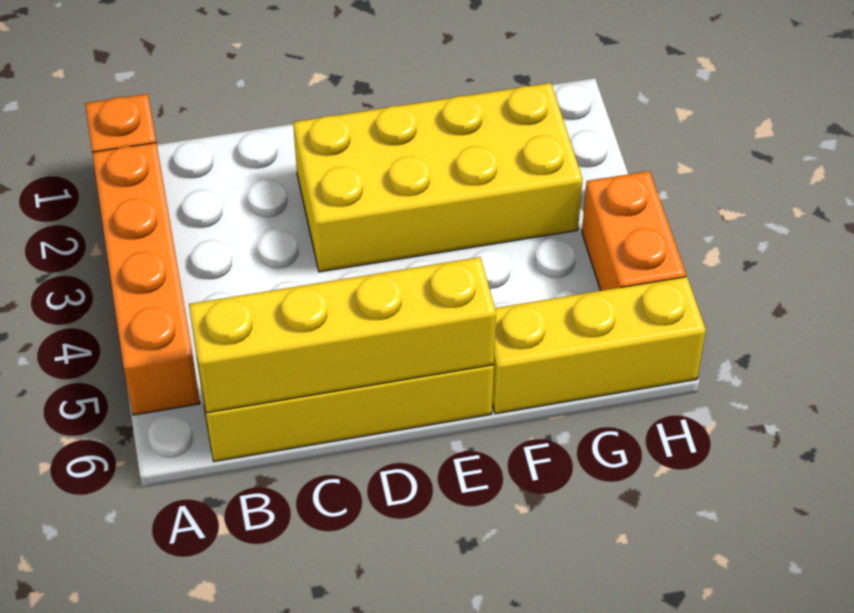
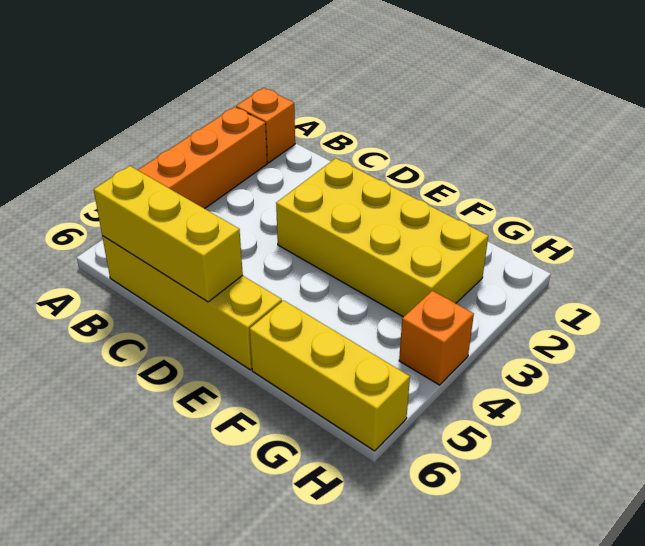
yellow brick B6:E6 level 2 -> yellow brick B6:D6 level 2
orange brick H4:H5 level 1 -> orange brick H4 level 1

